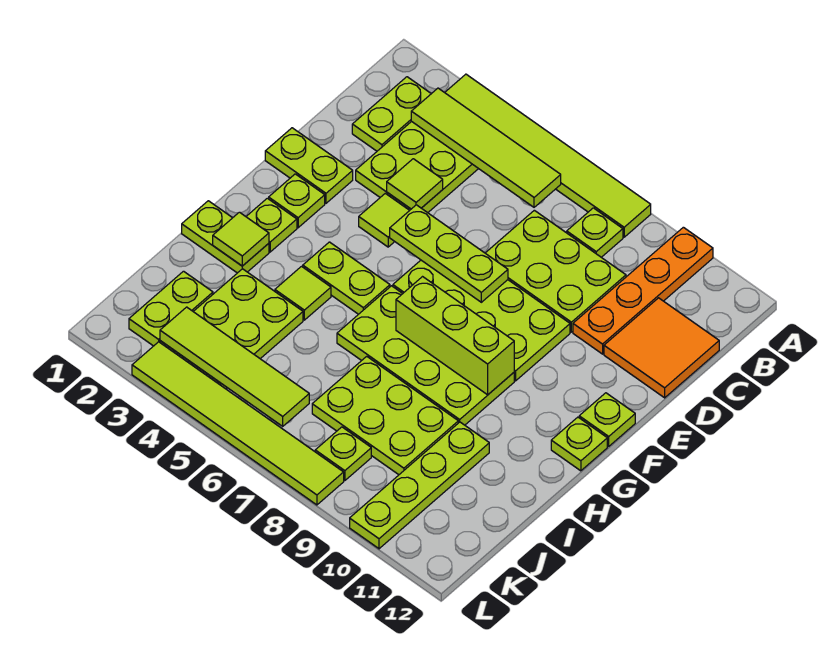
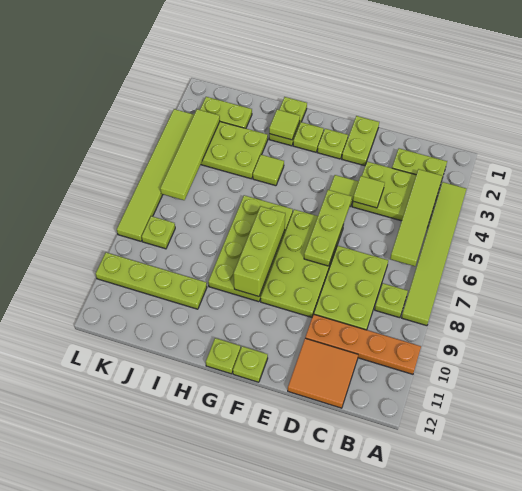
lime plate G4:G5 level 1 -> none
lime plate I7:J9 level 1 -> none

